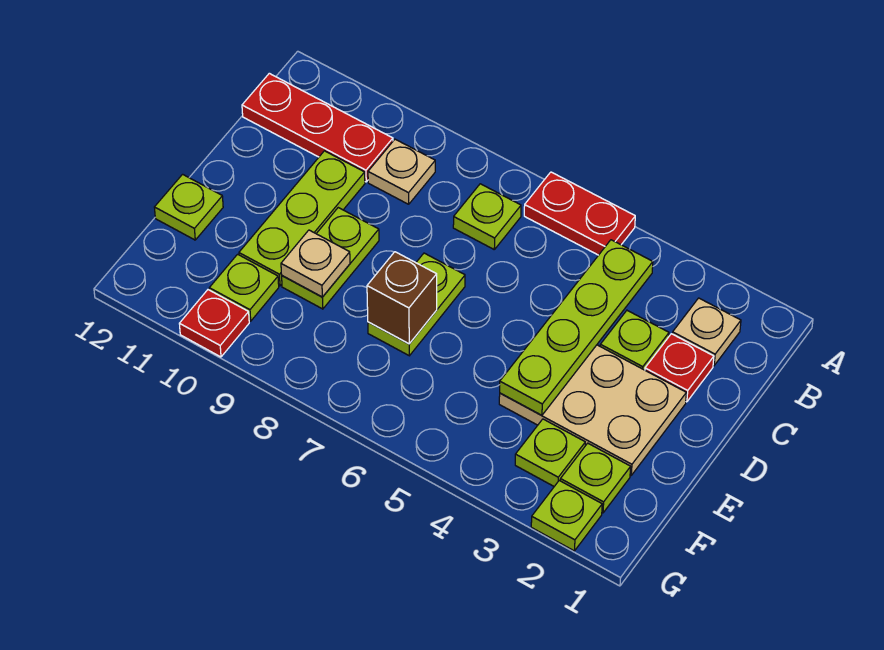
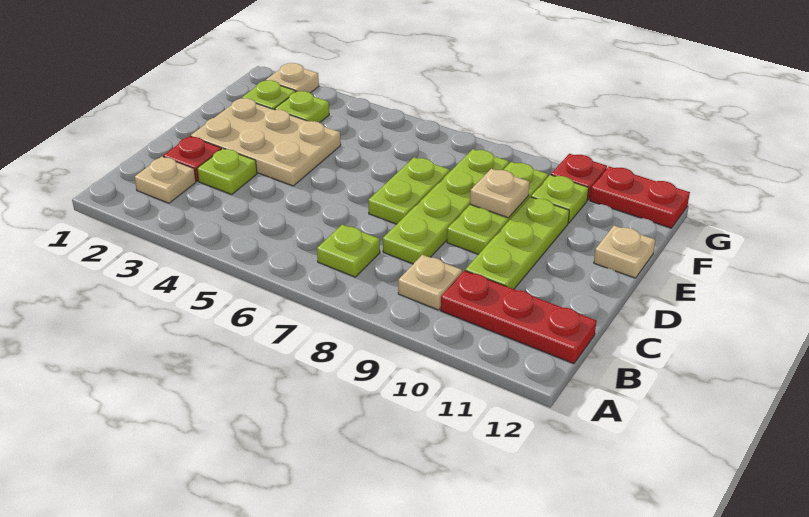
red plate A5:A6 level 1 -> red plate G11:G12 level 1
lime plate B4:E4 level 2 -> lime plate C8:F8 level 1
lime plate D9:E9 level 1 -> lime plate D9:F9 level 1
brown brick E7 level 2 -> none
lime plate E12 level 1 -> tan plate E12 level 1
lime plate G2 level 1 -> tan plate G2 level 1

